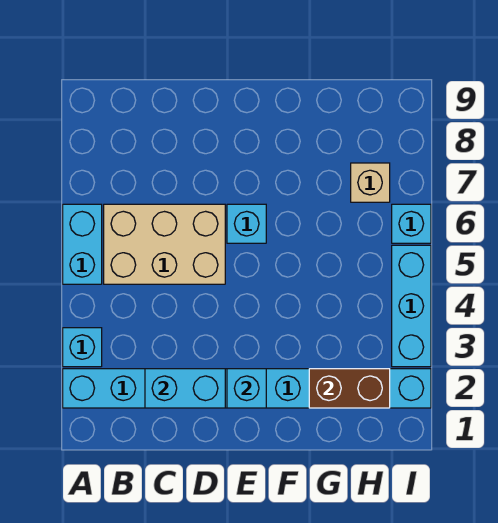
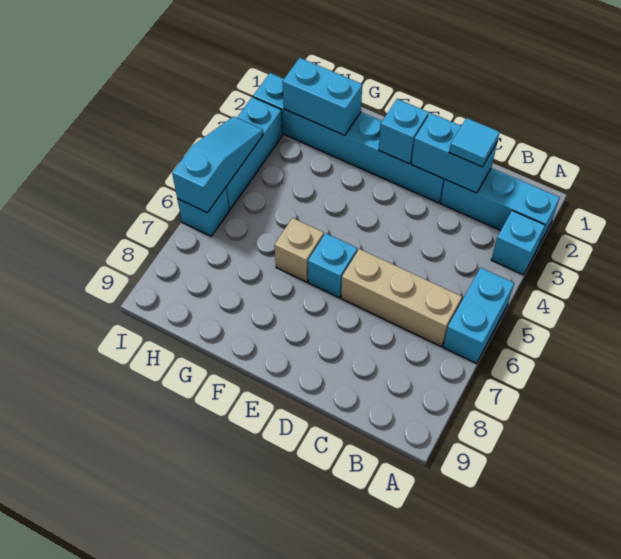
tan brick B5:D6 level 1 -> tan brick B6:D6 level 1
none -> cyan tile C2 level 3
brown brick G2:H2 level 2 -> cyan brick G2:H2 level 2
tan brick H7 level 1 -> tan brick F6 level 1
none -> cyan slope I4:I6 level 2 top 6

